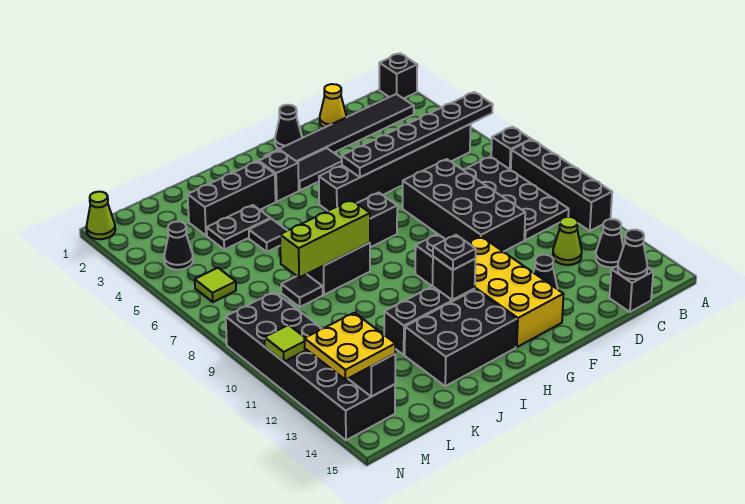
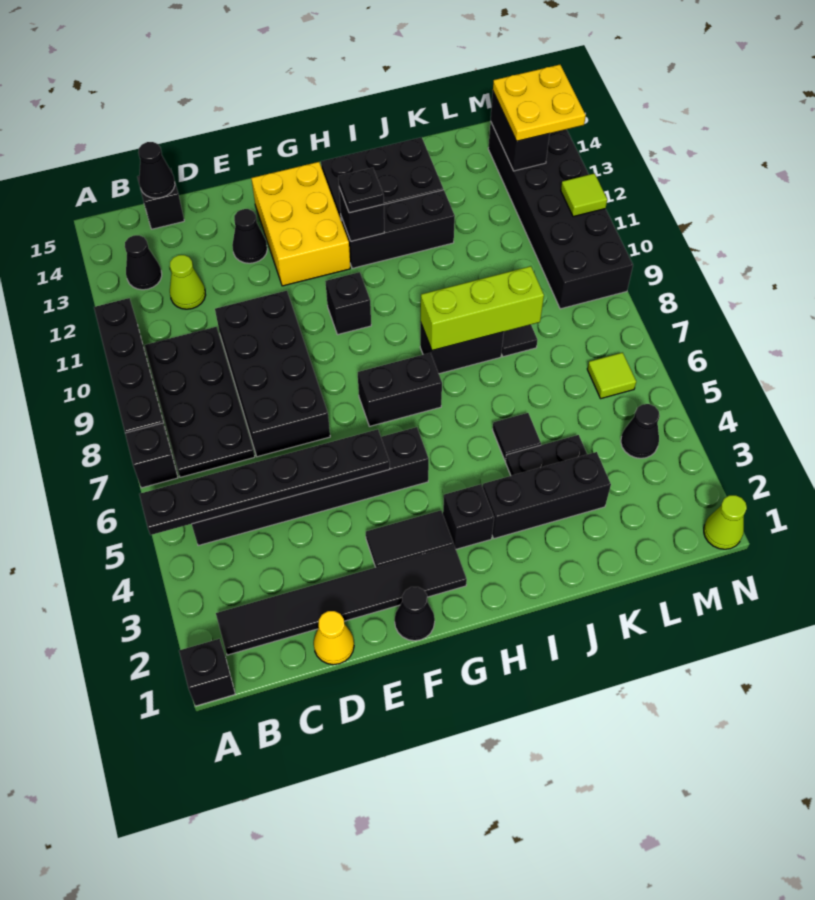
yellow brick F11:G14 level 1 -> yellow brick F12:G14 level 1

